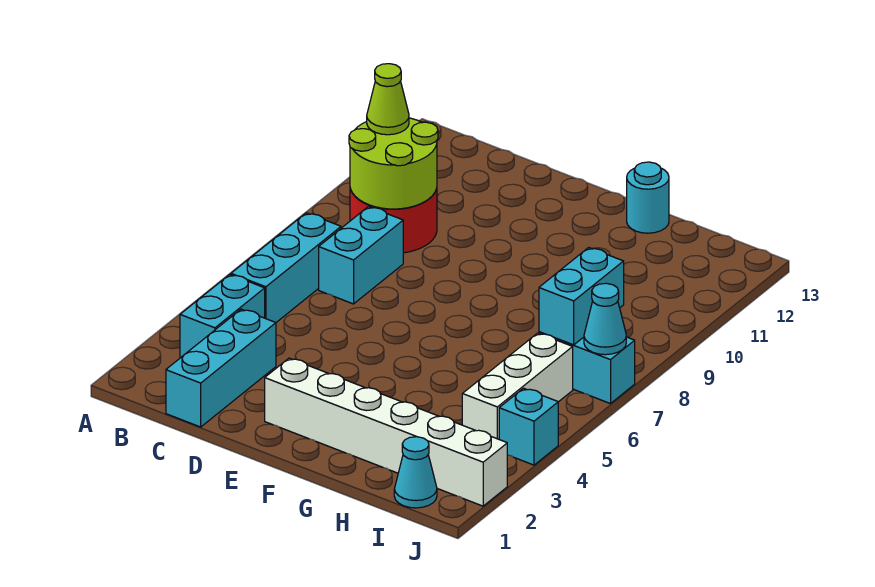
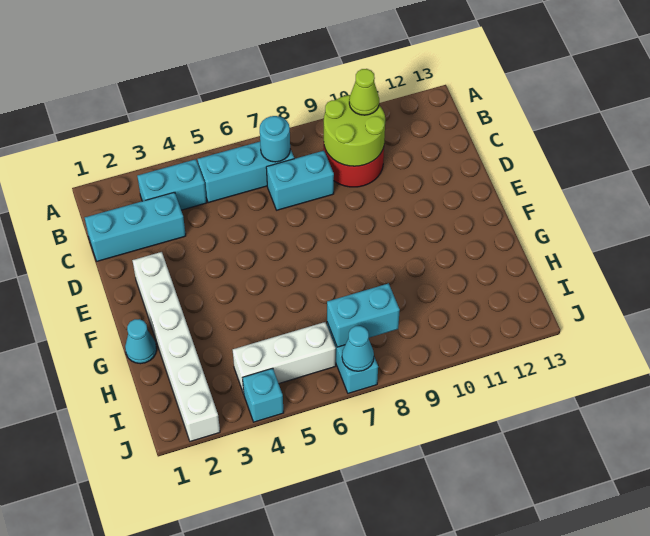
cyan round brick G13 level 1 -> cyan round brick B7 level 2
cyan cone I1 level 1 -> cyan cone G1 level 1

